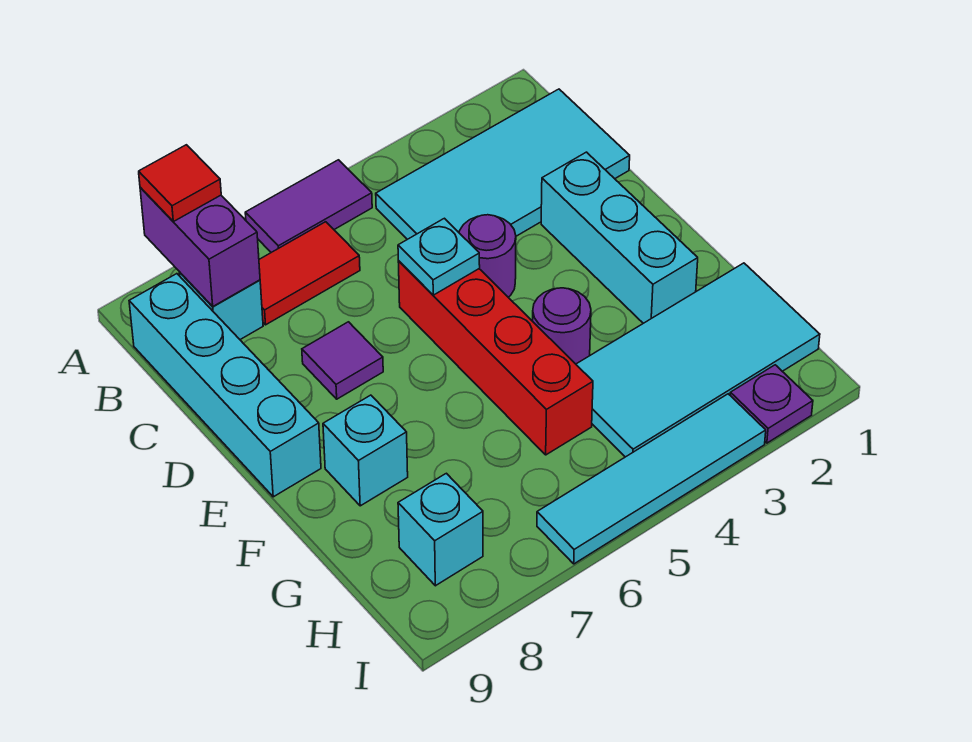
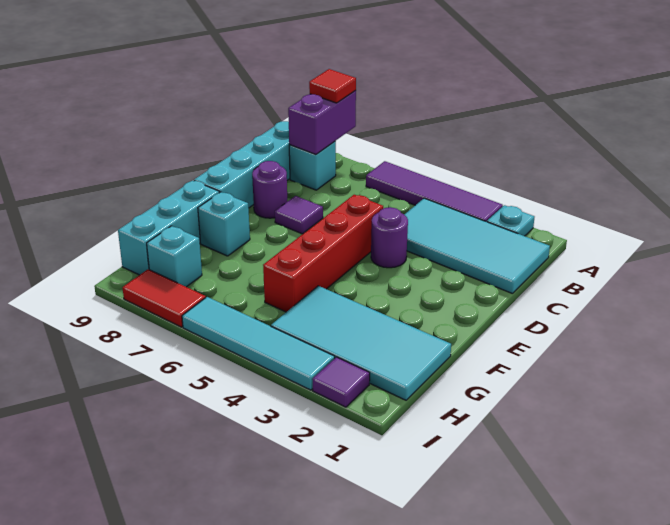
purple tile A5:A6 level 1 -> purple tile A3:A6 level 1
red tile B6:B7 level 1 -> red tile I7:I8 level 1
cyan brick D2:F2 level 1 -> cyan brick F9:H9 level 1
cyan plate D5 level 2 -> cyan plate A2 level 1
purple round brick F4 level 1 -> purple round brick D8 level 1
purple plate I2 level 1 -> purple tile I2 level 1

